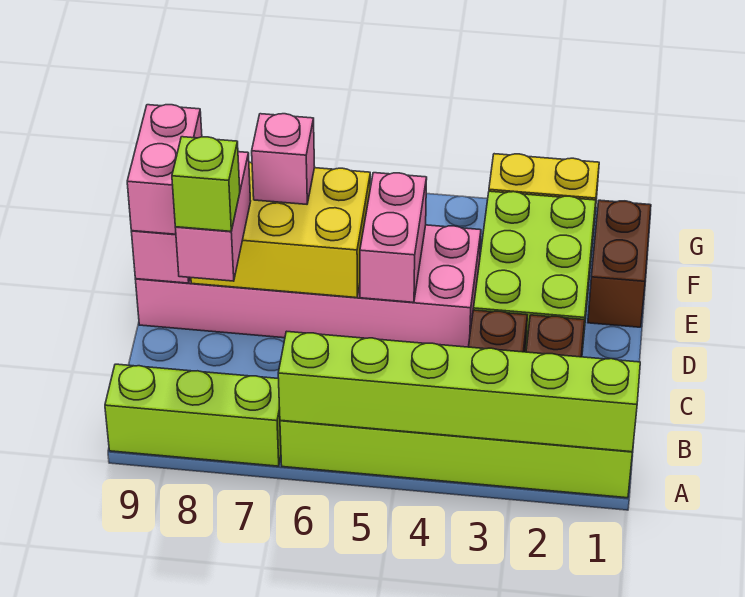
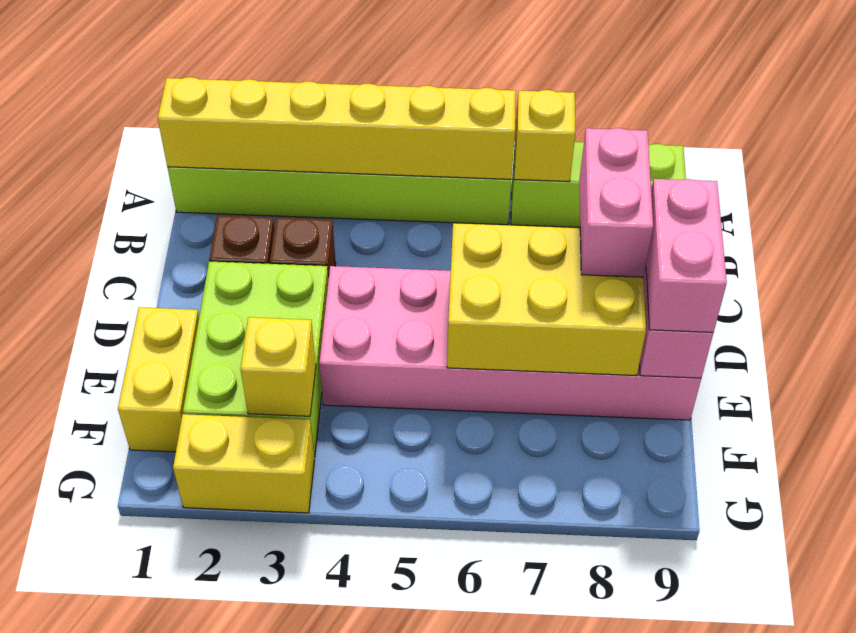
lime brick A1:A6 level 2 -> yellow brick A1:A6 level 2
none -> yellow brick A7 level 2
lime brick C8 level 4 -> none
pink brick D5:E5 level 2 -> none
brown brick E1:F1 level 1 -> yellow brick E1:F1 level 1
pink brick E7 level 3 -> none
none -> yellow brick F3 level 2

